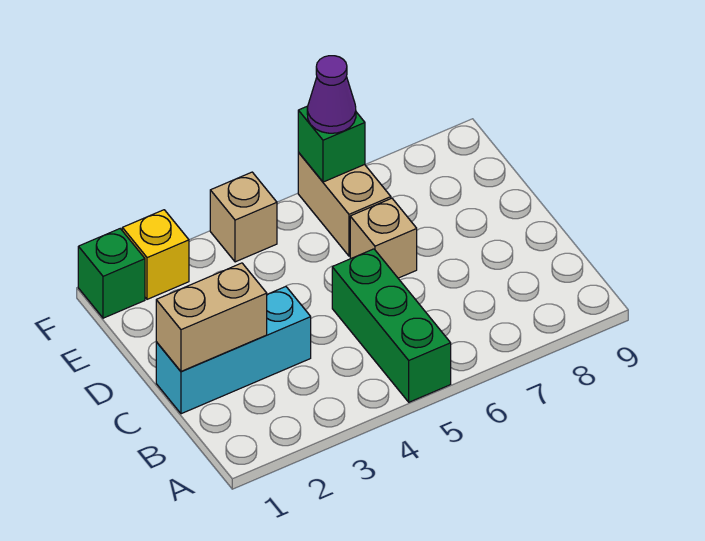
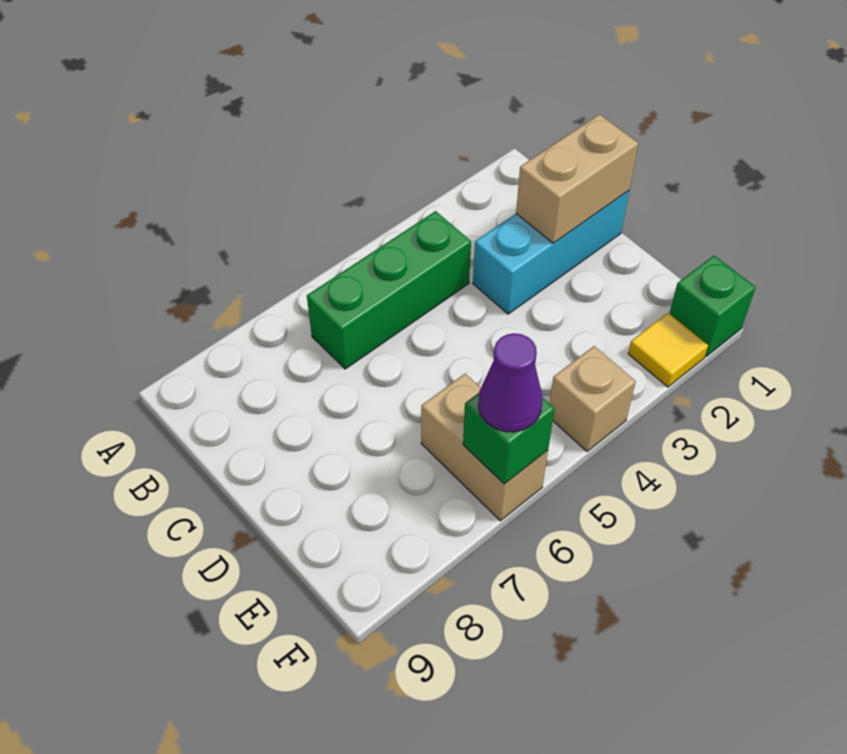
green brick A5:C5 level 1 -> green brick B4:B6 level 1
tan brick D6 level 1 -> none
yellow brick F2 level 1 -> yellow tile F2 level 1

